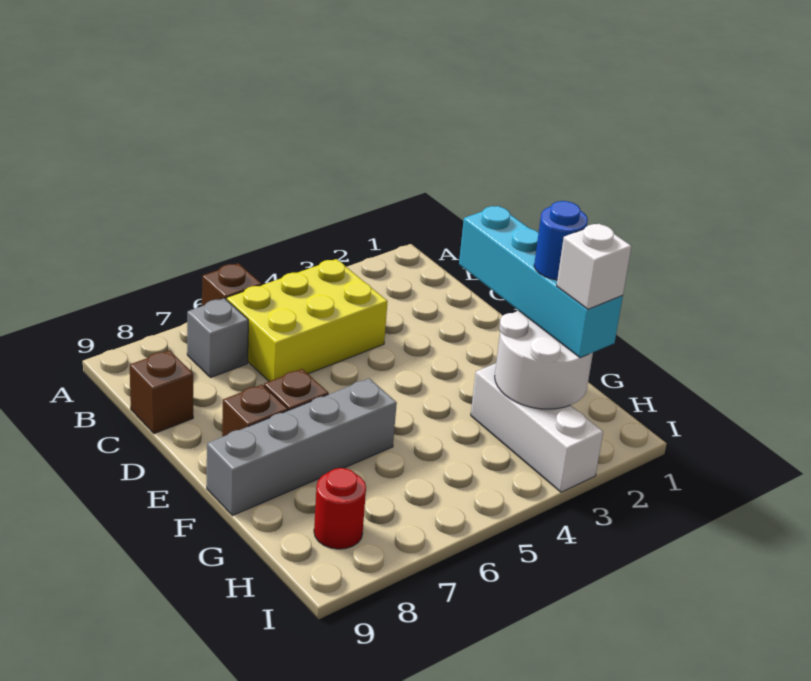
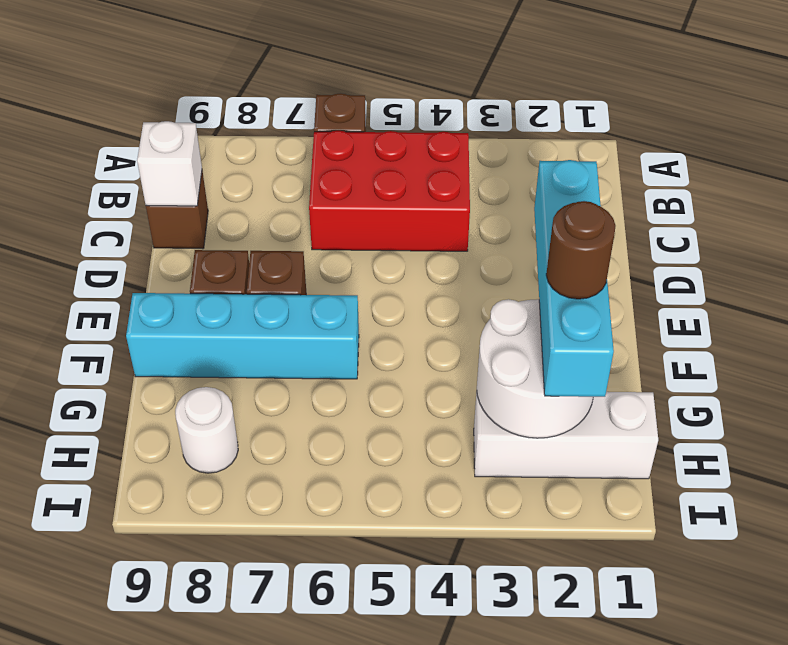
yellow brick B4:C6 level 1 -> red brick B4:C6 level 1
grey brick B7 level 1 -> none
grey brick F6:F9 level 1 -> cyan brick F6:F9 level 1
blue round brick G2 level 4 -> brown round brick G2 level 4
white brick G3:I3 level 1 -> white brick H1:H3 level 1
white brick H2 level 4 -> white brick C9 level 2
red round brick H8 level 1 -> white round brick H8 level 1

